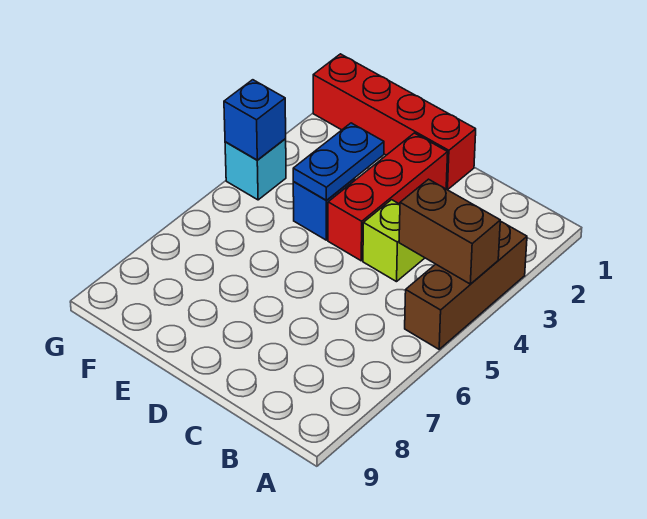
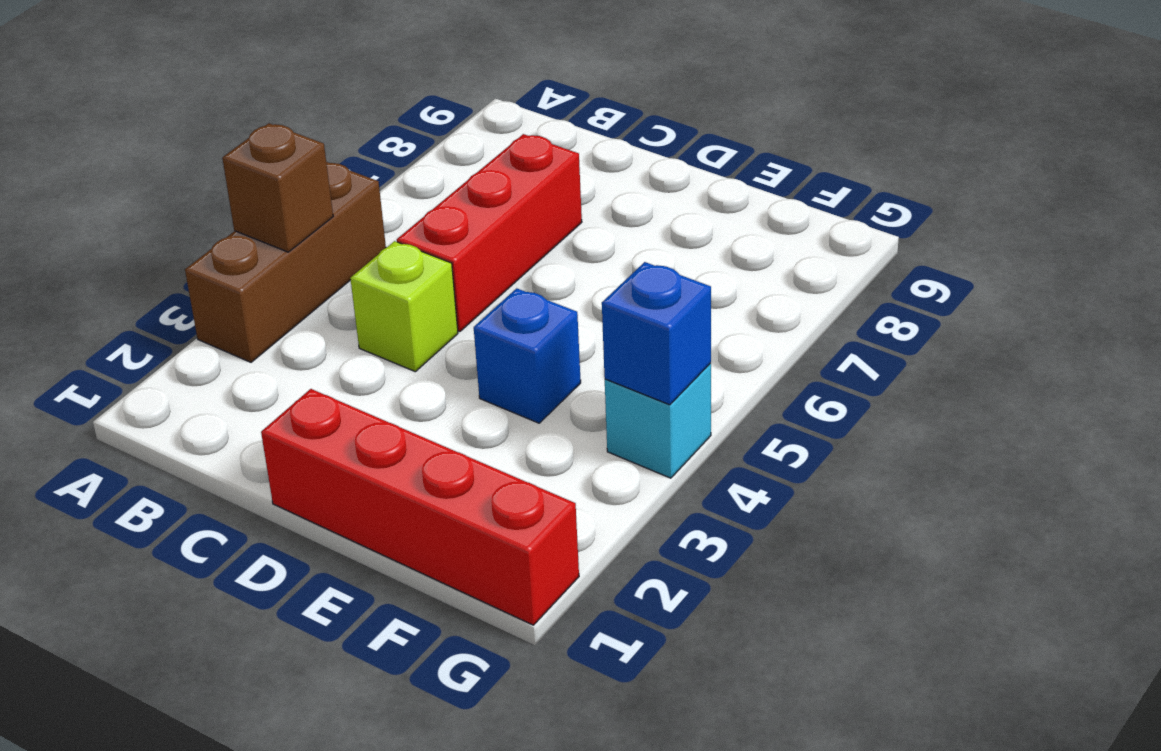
brown brick A4:B4 level 2 -> brown brick A4 level 2
red brick D2:D4 level 1 -> red brick C5:C7 level 1
blue plate E3:E4 level 2 -> none

